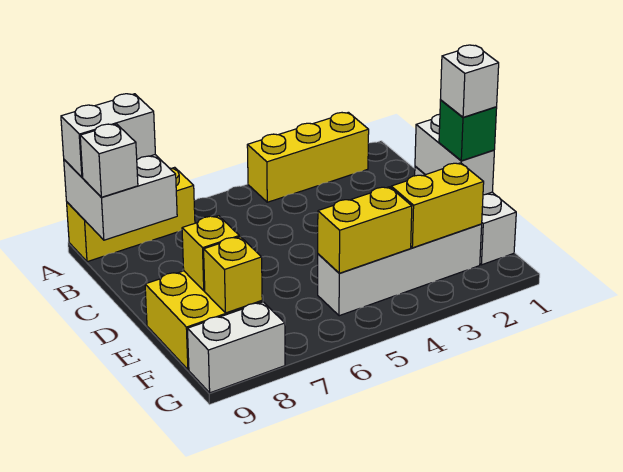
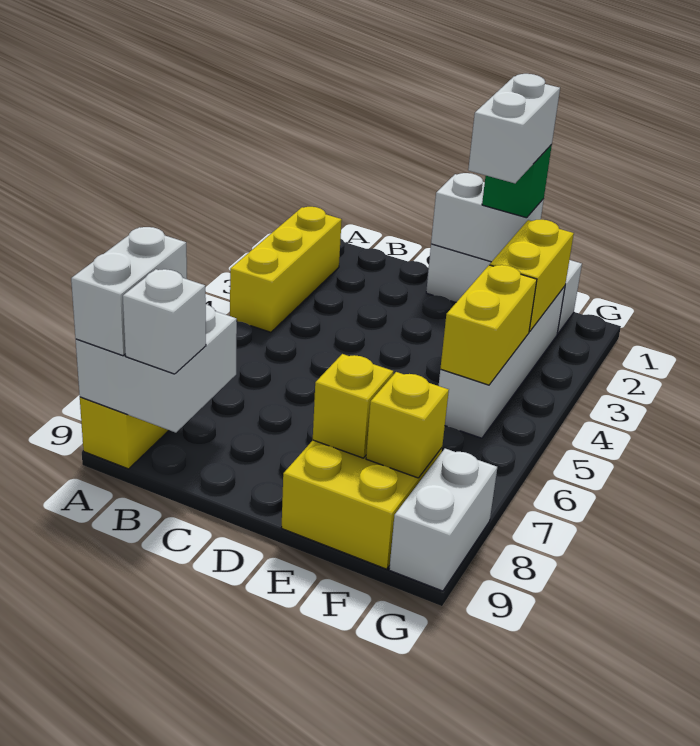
white brick E1 level 4 -> white brick E1:E2 level 4

